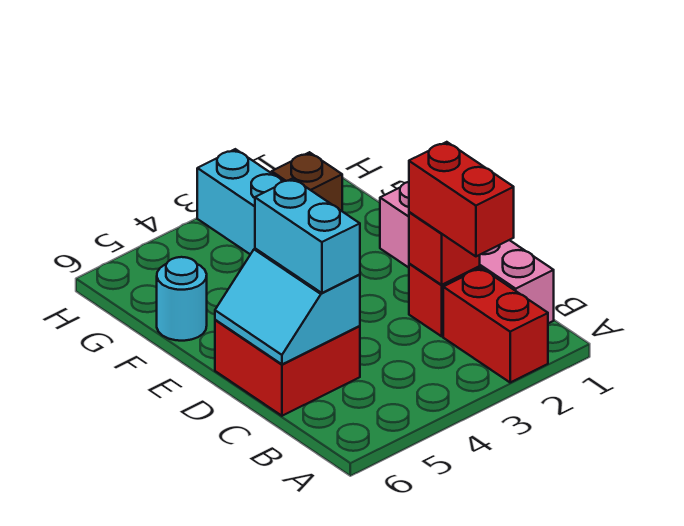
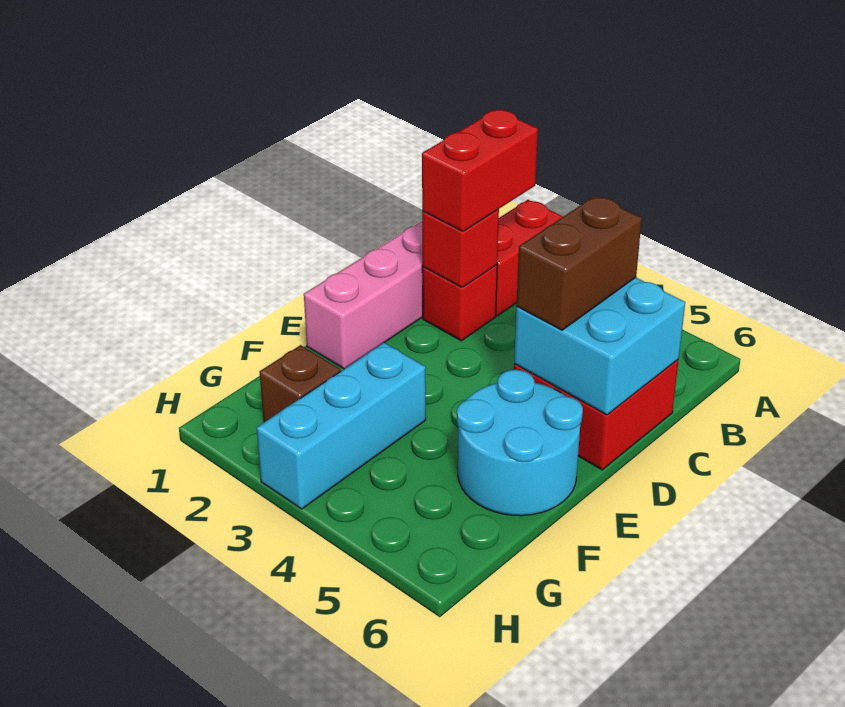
cyan slope C5:D6 level 2 top 5 -> cyan brick C5:D6 level 2
cyan brick C5:D5 level 3 -> brown brick C5:D5 level 3
cyan round brick F6 level 1 -> cyan round brick E5:F6 level 1

